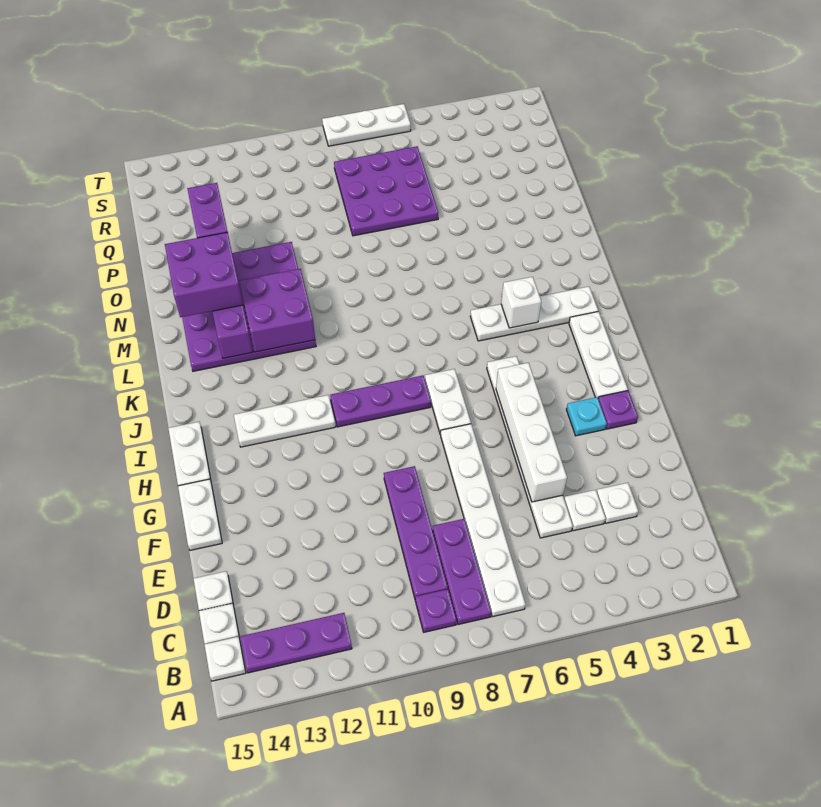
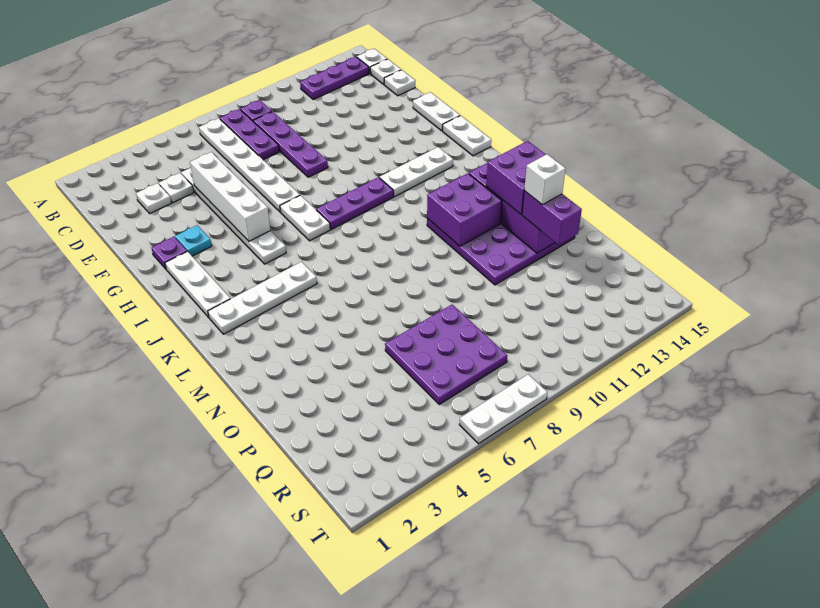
white brick K4 level 2 -> white brick O13 level 4

